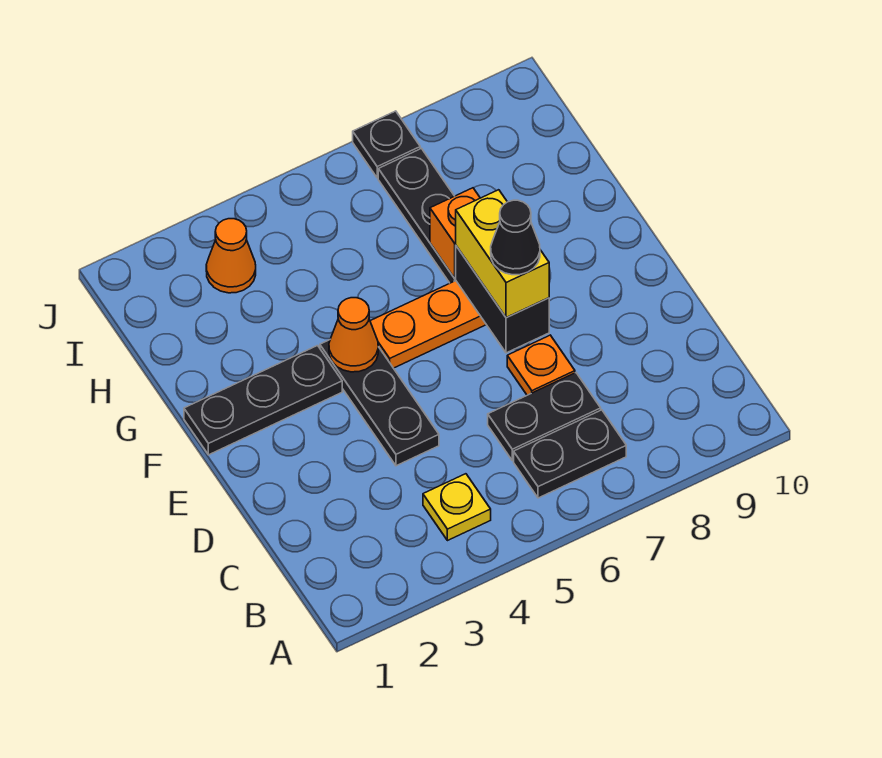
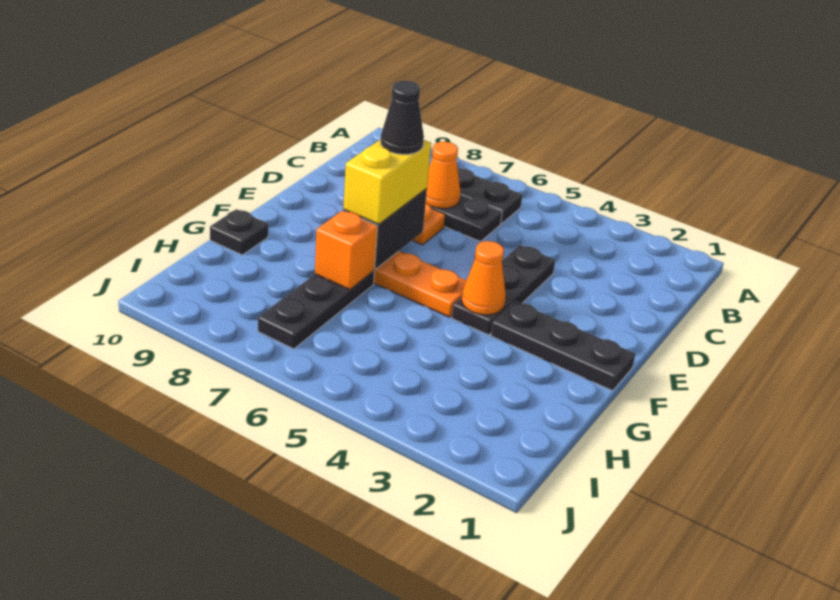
yellow plate B4 level 1 -> none
orange cone I3 level 1 -> orange cone C7 level 2
black plate J7 level 1 -> black plate G10 level 1

